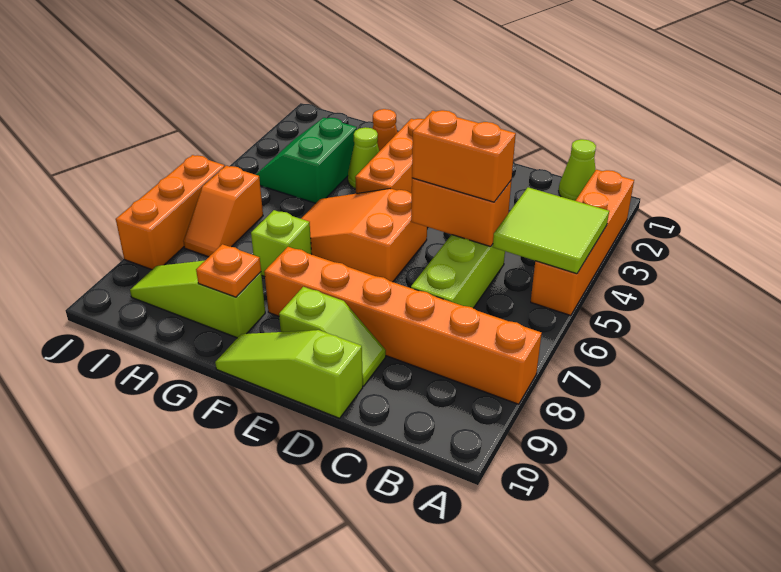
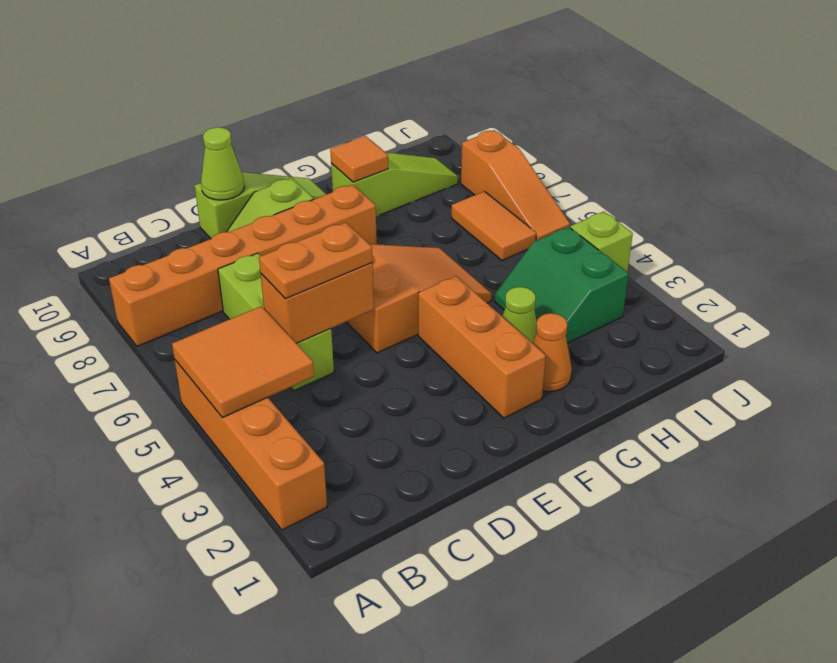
lime tile A4:B5 level 2 -> orange tile A4:B5 level 2
lime cone B1 level 1 -> lime cone D10 level 2
orange brick C5:D5 level 3 -> orange plate C5:D5 level 3
lime brick G7 level 1 -> lime brick J4 level 1
orange plate G9 level 2 -> orange tile G9 level 2
green slope H3:I4 level 1 top H -> green slope H3:I4 level 1 top I
orange slope I6:I7 level 1 top 6 -> orange tile I6:I7 level 1
orange brick J6:J8 level 1 -> orange slope J6:J8 level 1 top 8

